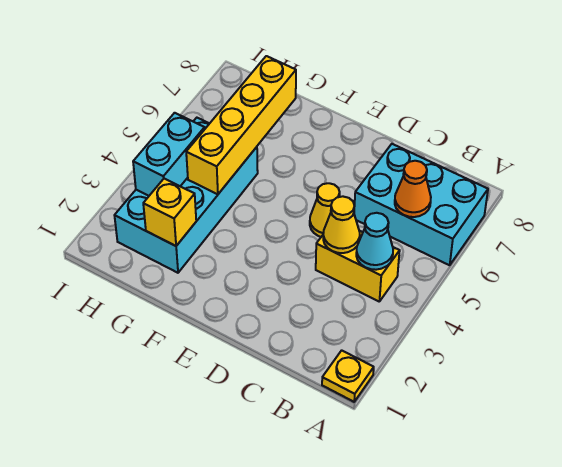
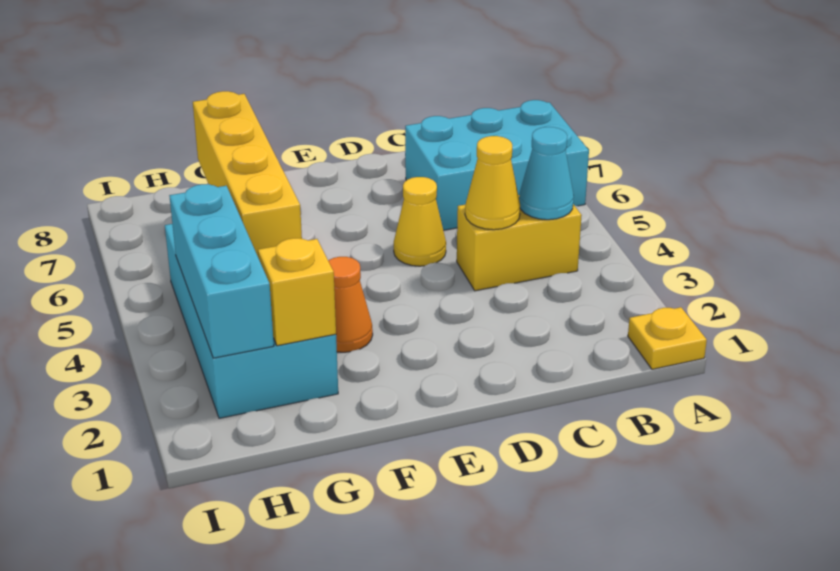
orange cone B6 level 2 -> orange cone F3 level 1
cyan brick H3:H4 level 2 -> cyan brick H2:H4 level 2

